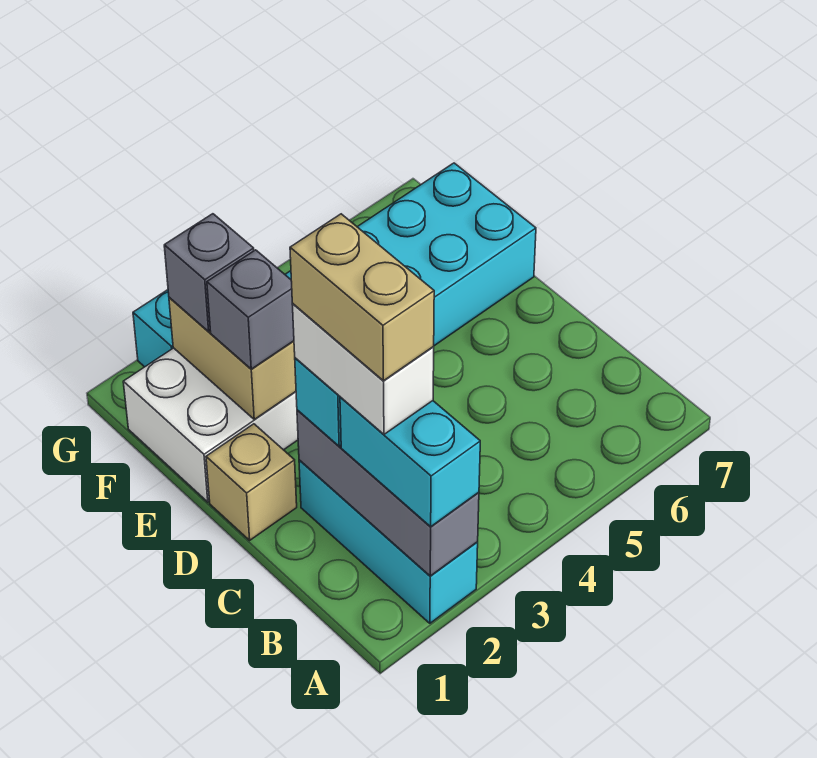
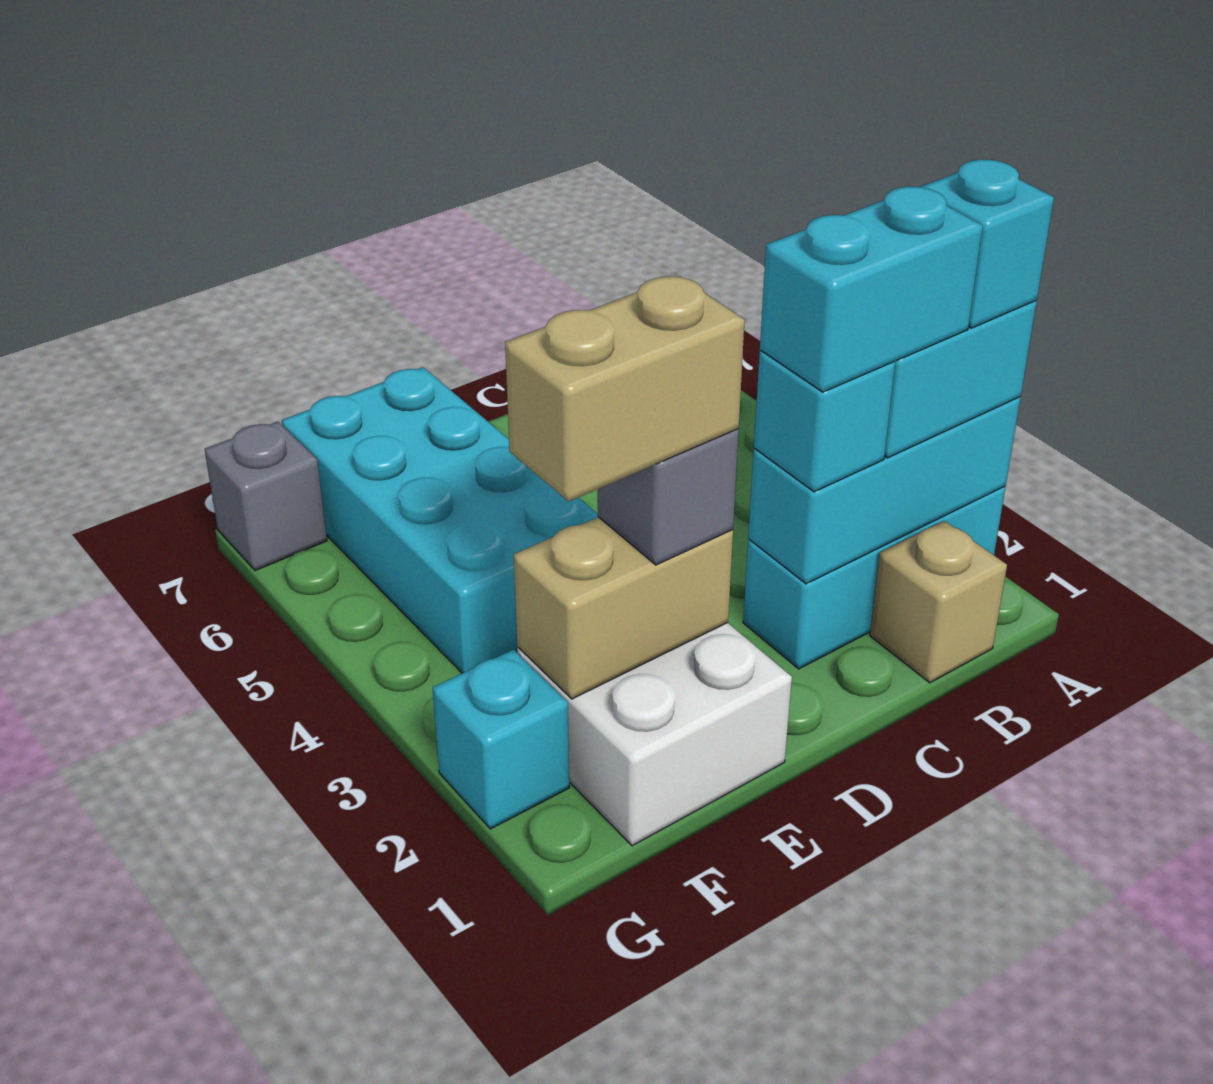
grey brick A2:C2 level 2 -> cyan brick A2:C2 level 2
none -> cyan brick A2 level 4
white brick B2:C2 level 4 -> cyan brick B2:C2 level 4
tan brick B2:C2 level 5 -> tan brick E2:F2 level 4
tan brick D1 level 1 -> tan brick B1 level 1
grey brick F2 level 3 -> grey brick G7 level 1

